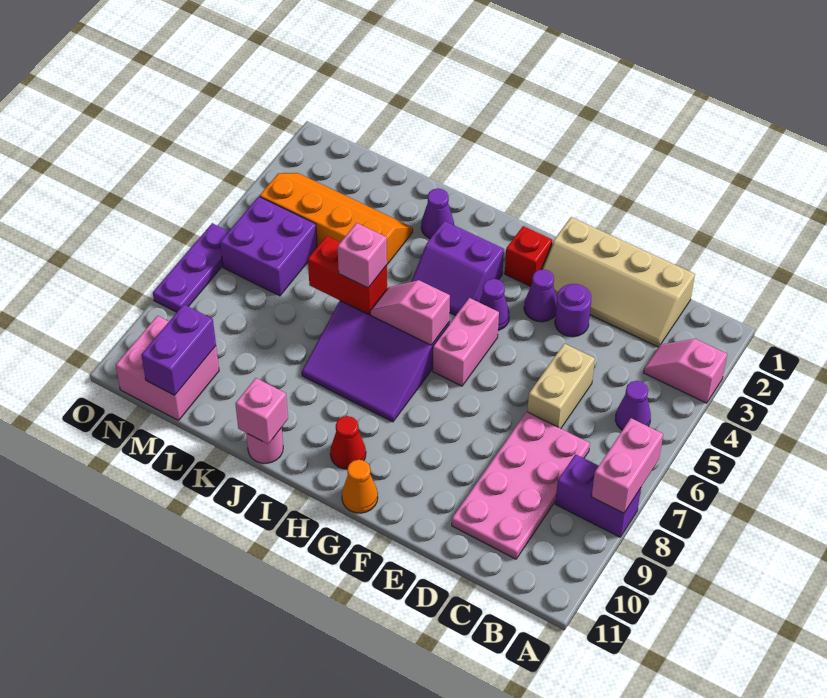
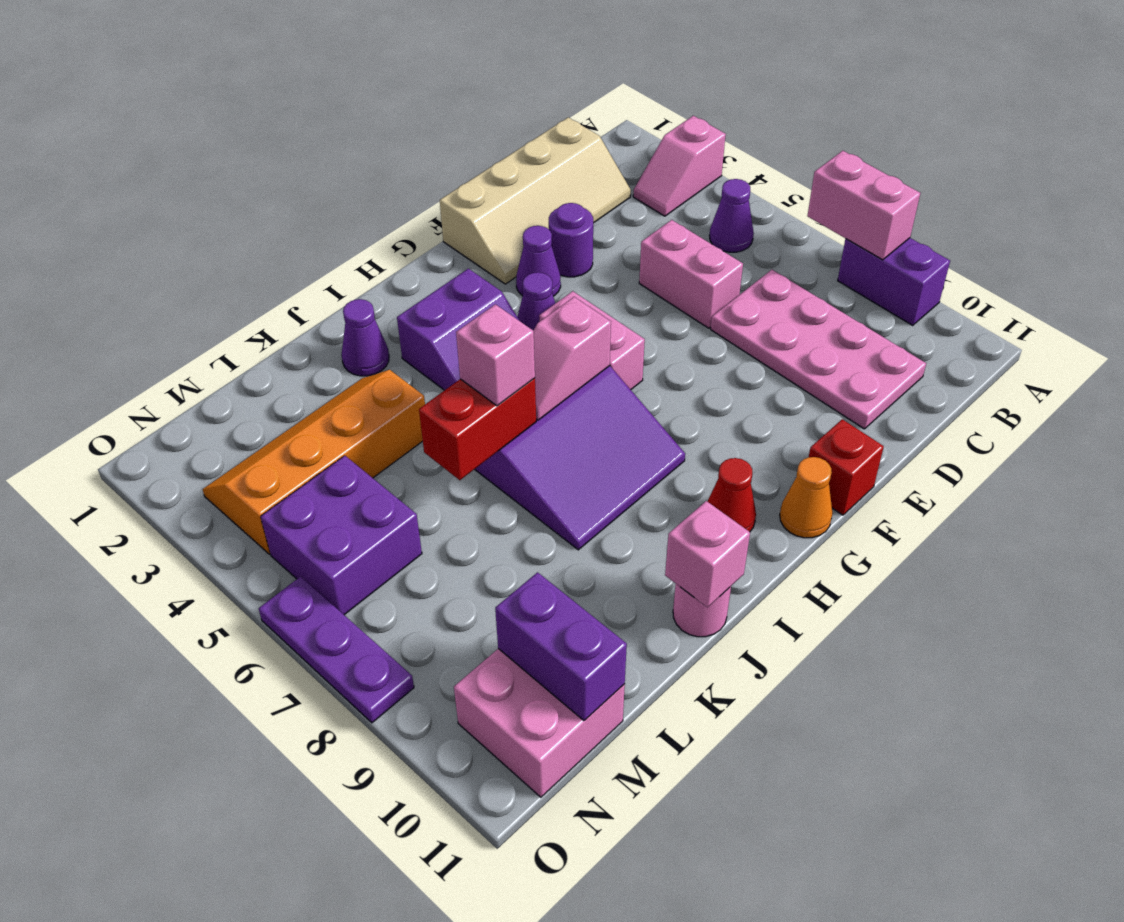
purple brick A8:B8 level 1 -> purple brick A8:A9 level 1
tan brick D5:D6 level 1 -> pink brick D5:D6 level 1
red brick G2 level 1 -> red brick F11 level 1

